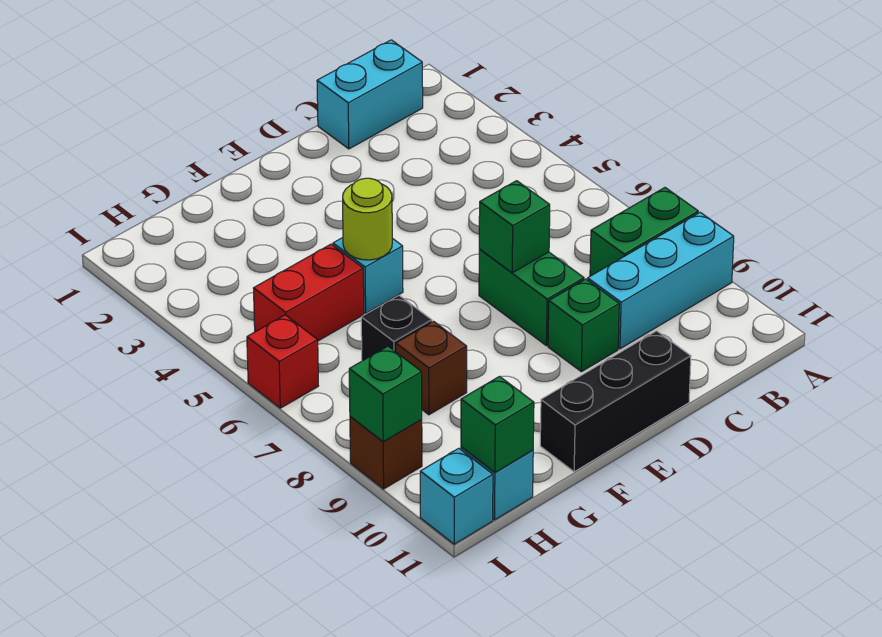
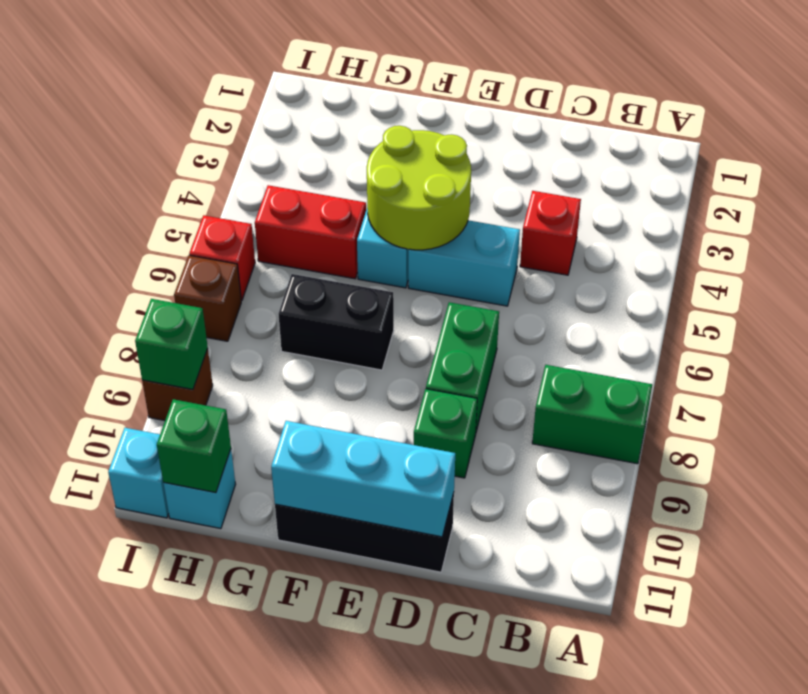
cyan brick A9:C9 level 1 -> cyan brick D11:F11 level 2
cyan brick B1:C1 level 1 -> cyan brick D5:E5 level 1
none -> red brick C4 level 1
green brick D7 level 2 -> none
lime round brick F5 level 2 -> lime round brick E4:F5 level 2
black brick G7 level 1 -> black brick F7:G7 level 1
brown brick G8 level 1 -> brown brick I7 level 1

